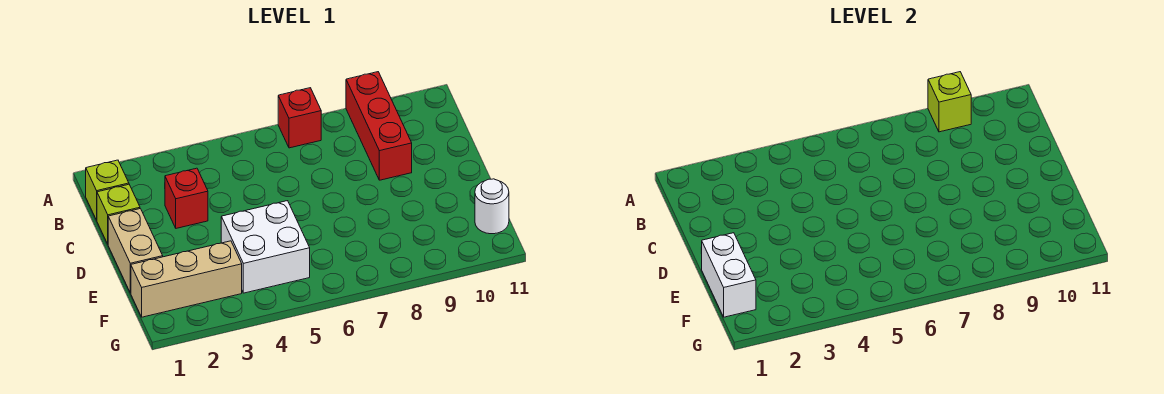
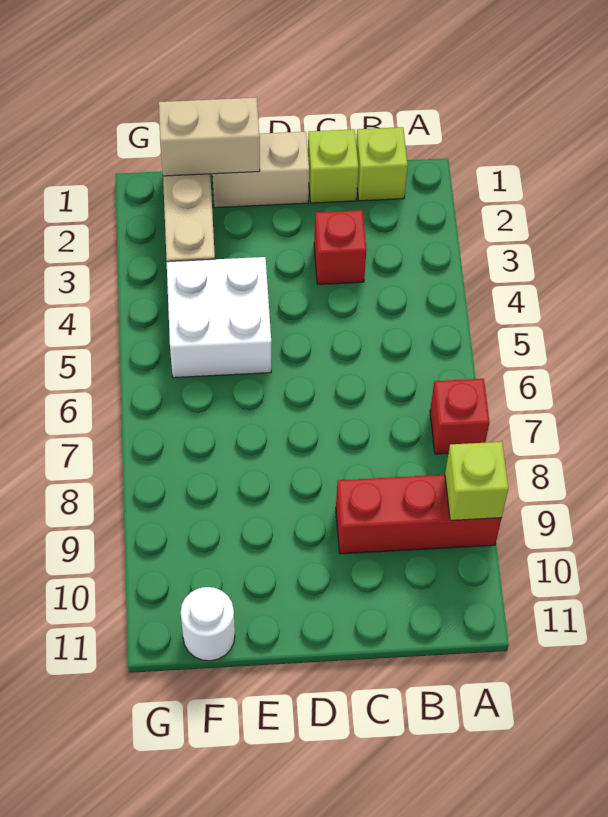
white brick E1:F1 level 2 -> tan brick E1:F1 level 2

